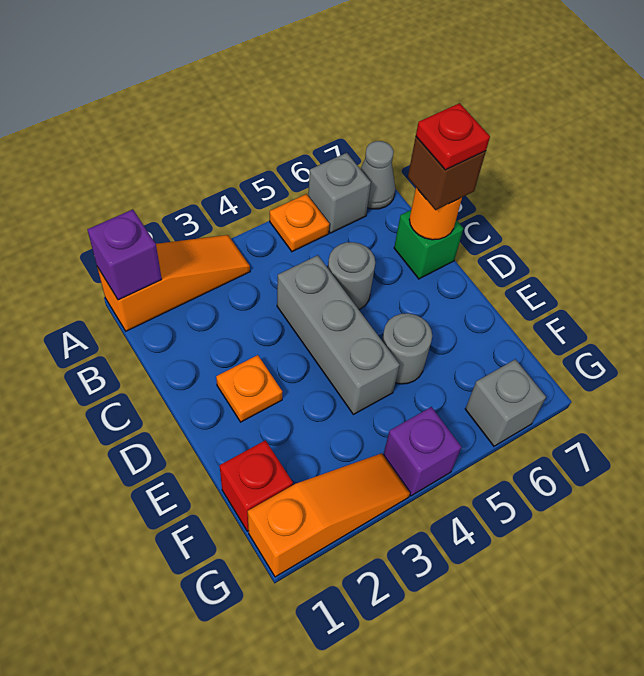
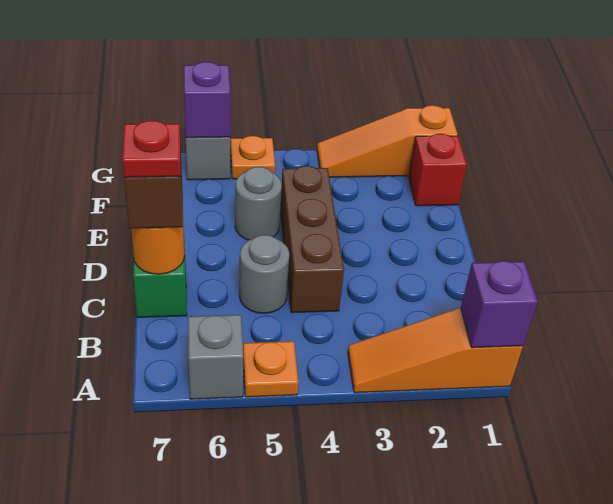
grey cone A7 level 1 -> none
grey brick C4:E4 level 1 -> brown brick C4:E4 level 1
orange plate D2 level 1 -> orange plate G5 level 1
purple brick G4 level 1 -> purple brick G6 level 2

